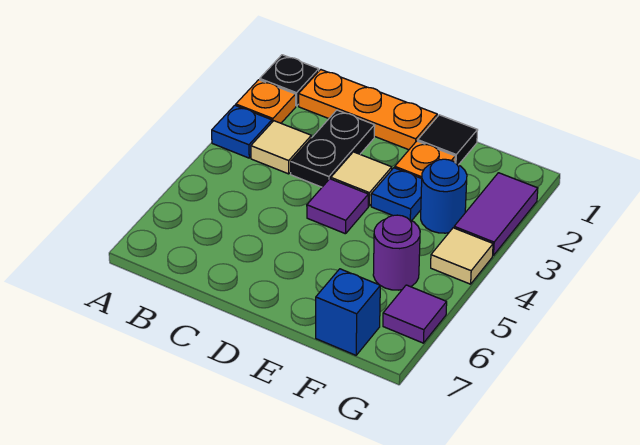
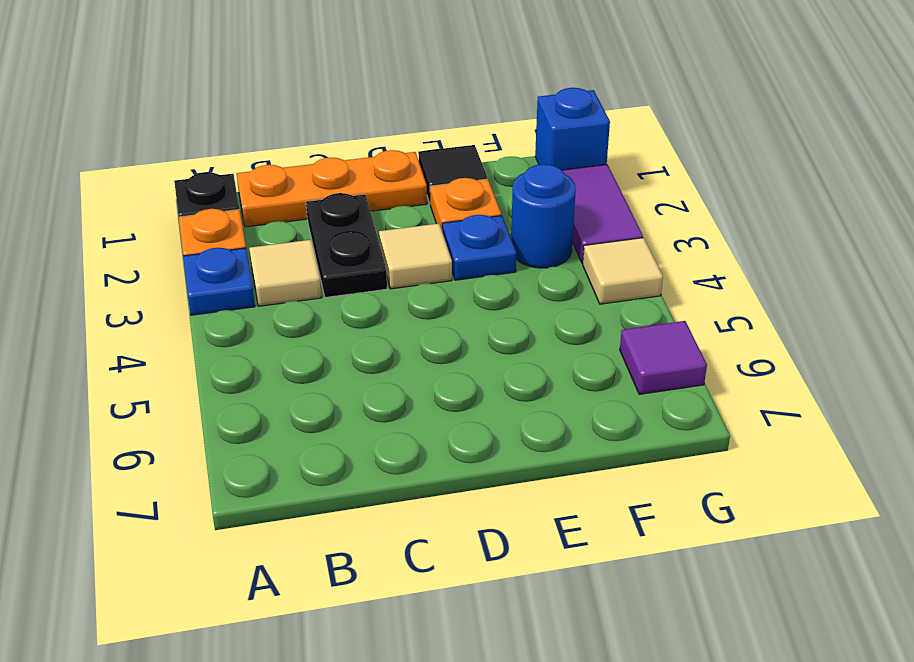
purple tile D4 level 1 -> none
purple round brick F5 level 1 -> none
blue brick F7 level 1 -> blue brick G1 level 1

